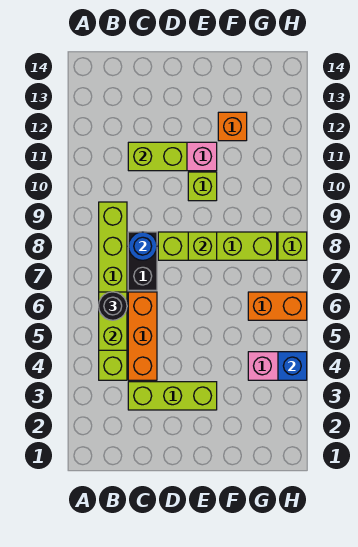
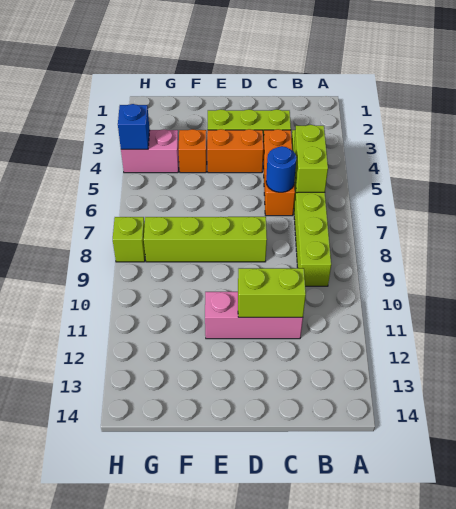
black round brick B6 level 3 -> none
black brick C7:C8 level 1 -> none
blue round brick C8 level 2 -> blue round brick C6 level 2
lime brick E8 level 2 -> none
lime brick E10 level 1 -> none
orange brick F12 level 1 -> orange brick F4 level 1
orange brick G6:H6 level 1 -> orange brick D4:E4 level 1

